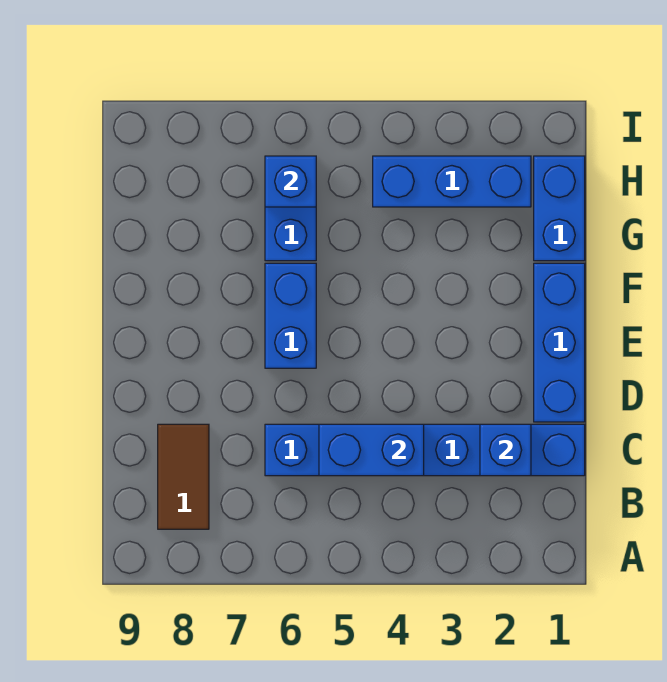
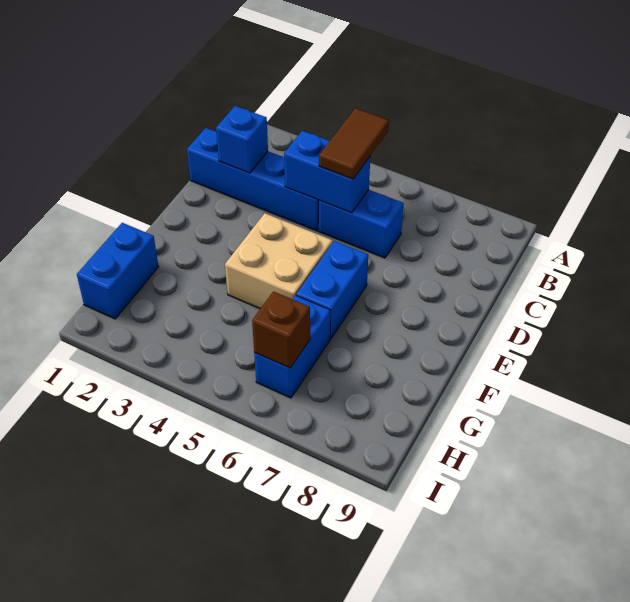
brown tile B8:C8 level 1 -> brown tile B5:C5 level 3
blue brick D1:F1 level 1 -> none
none -> tan brick E4:F5 level 1
blue brick H2:H4 level 1 -> none
blue brick H6 level 2 -> brown brick H6 level 2

